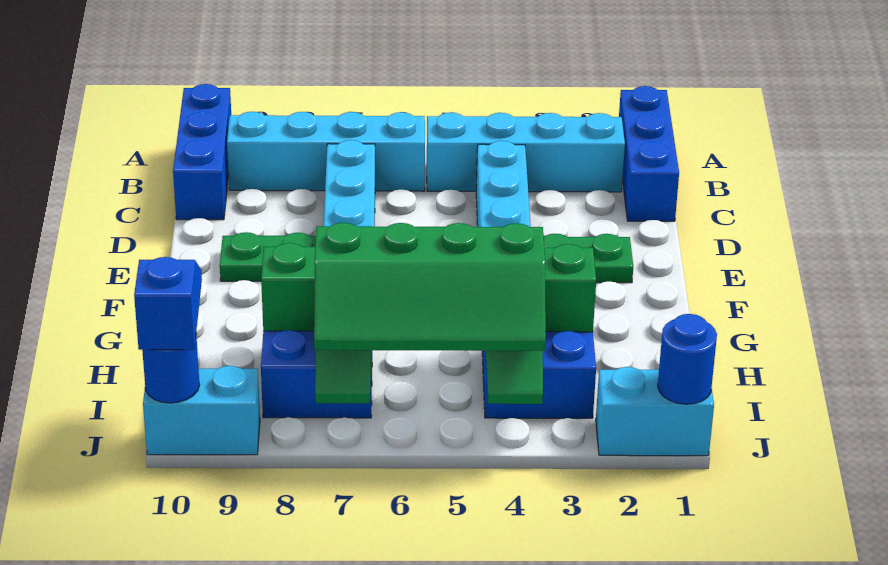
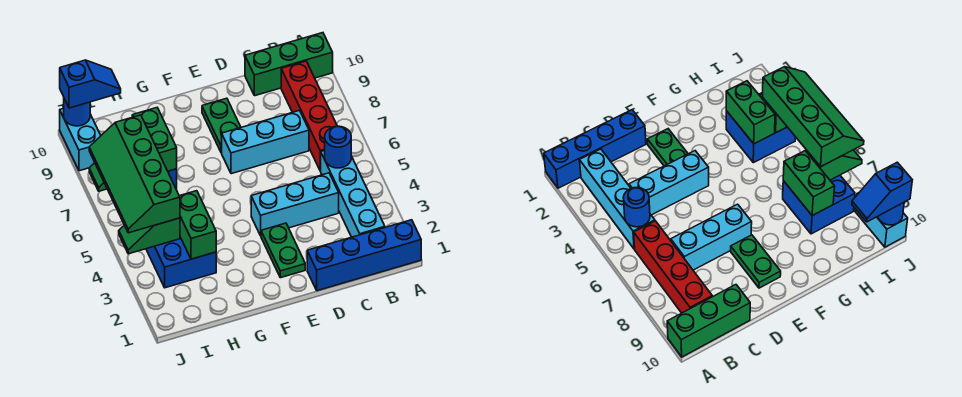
blue brick A1:C1 level 1 -> blue brick A1:D1 level 1
blue brick A10:C10 level 1 -> green brick A10:C10 level 1
cyan brick B6:B9 level 1 -> red brick B6:B9 level 1
cyan brick J1:J2 level 1 -> none
blue round brick J1 level 2 -> blue round brick B5 level 2

